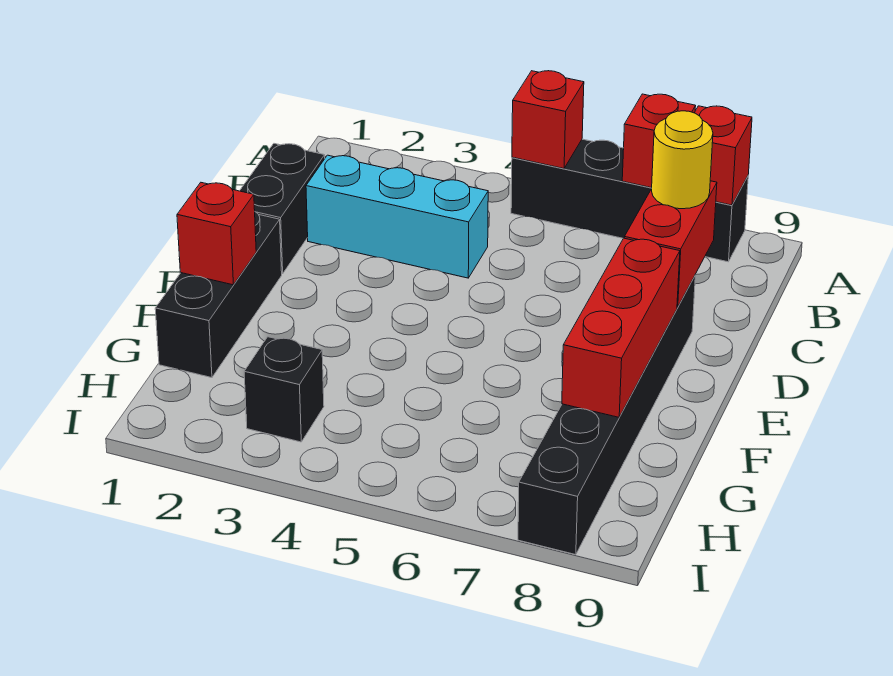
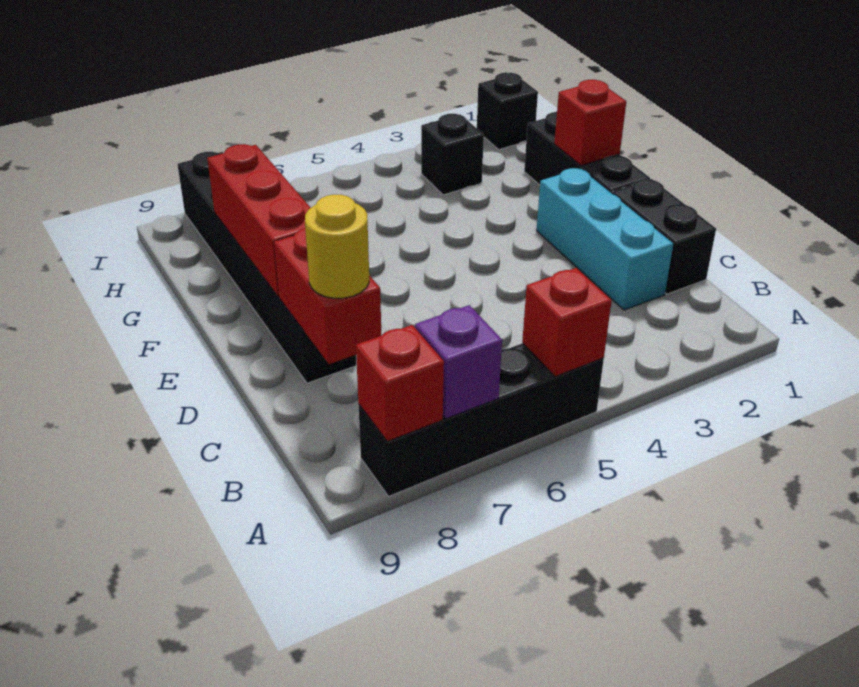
red brick A7 level 2 -> purple brick A7 level 2
cyan brick C2:C4 level 1 -> cyan brick C2:E2 level 1
none -> black brick I1 level 1

